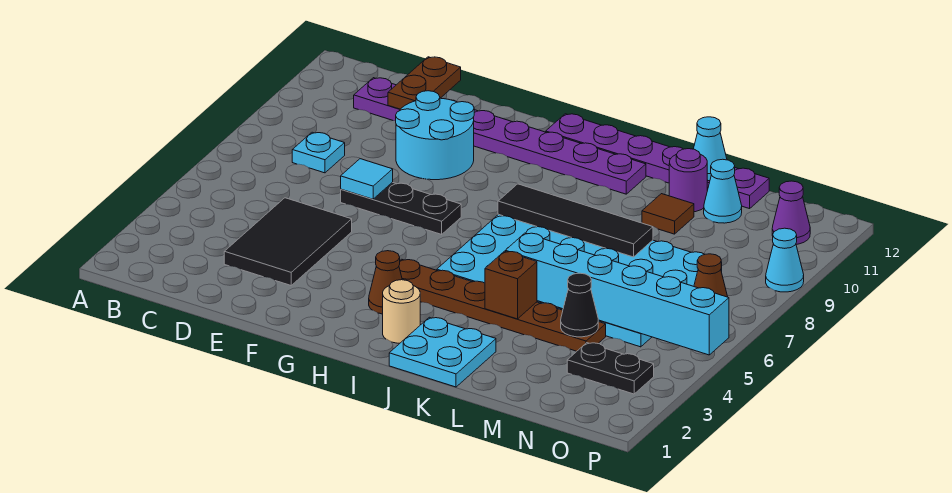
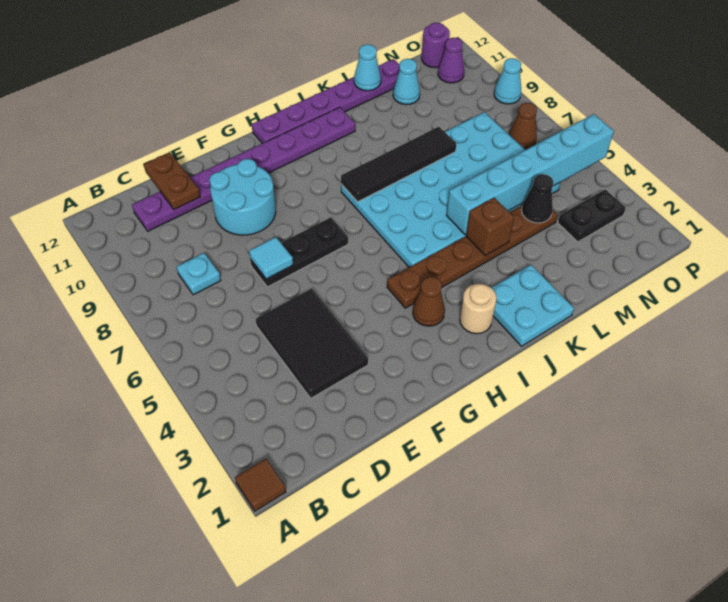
brown tile L10 level 1 -> brown tile A1 level 1
purple round brick L11 level 1 -> purple round brick O12 level 1

